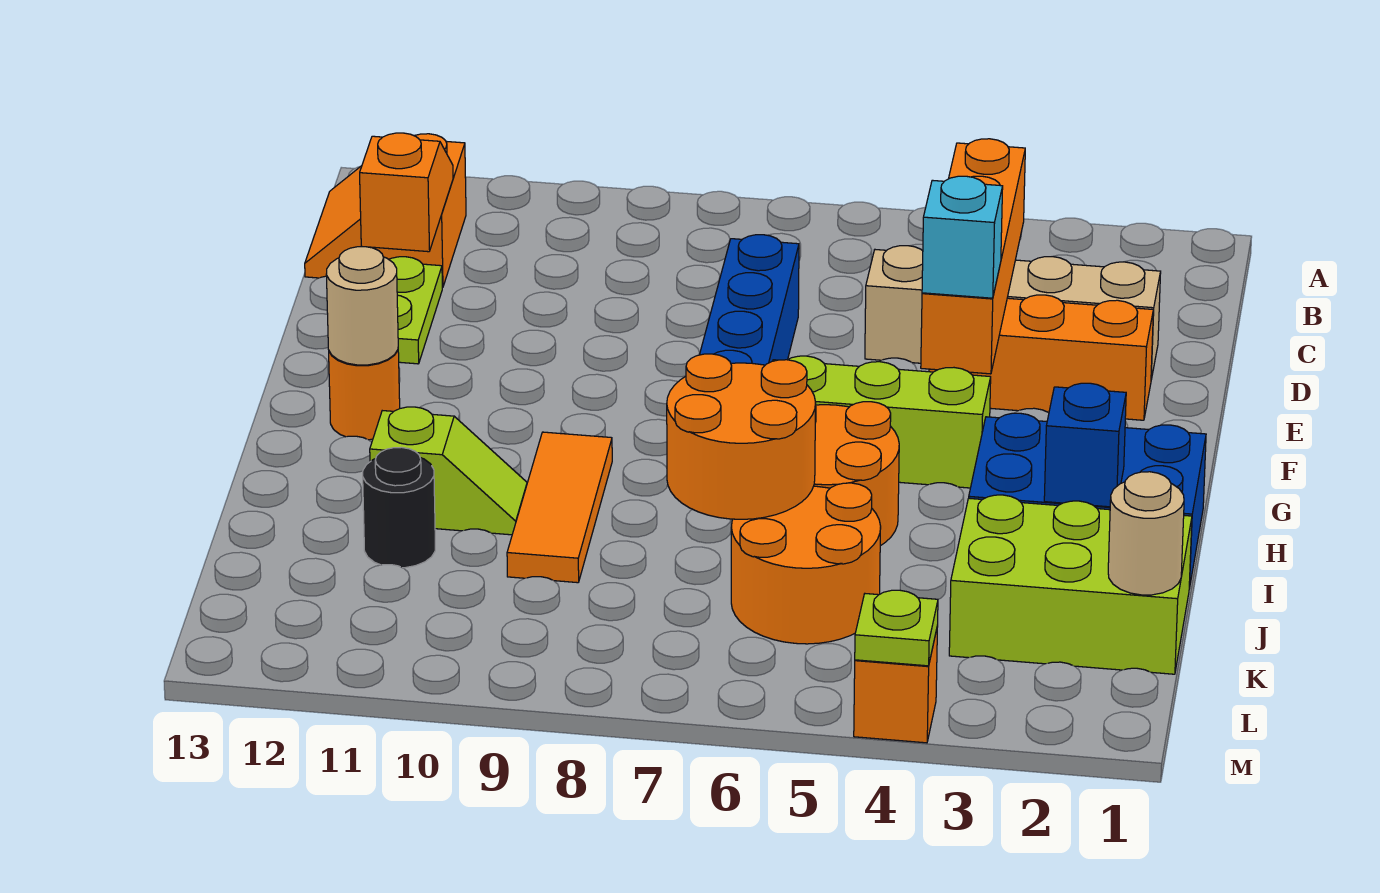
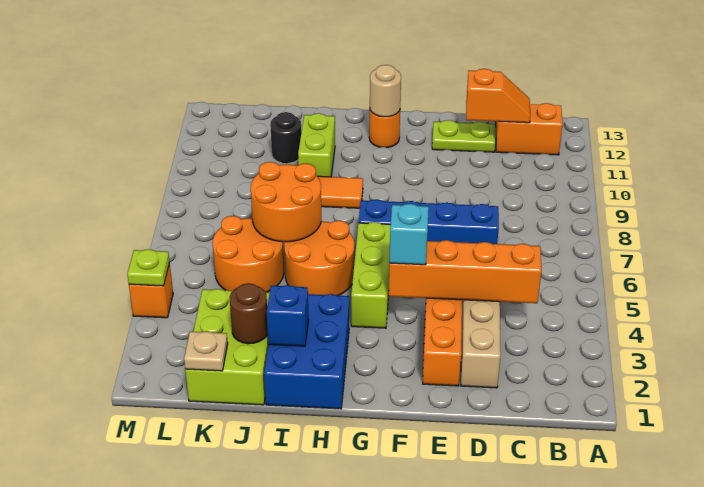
lime slope I10:I11 level 1 top 11 -> lime brick I10:I11 level 1
none -> brown round brick J2 level 2
tan round brick K1 level 2 -> tan plate K1 level 2

